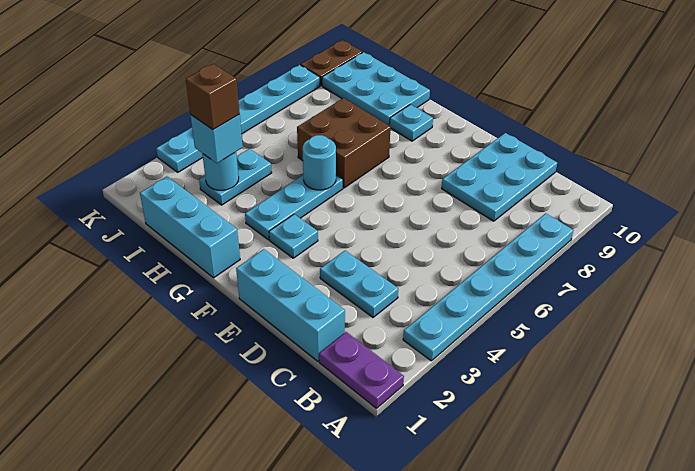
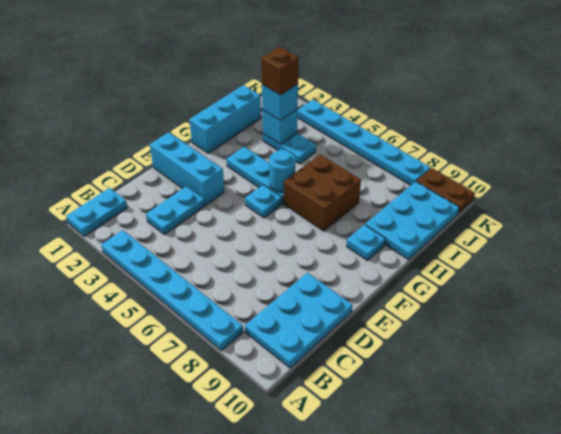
purple plate A1:B1 level 1 -> cyan plate A1:B1 level 1
cyan brick C1:E1 level 1 -> cyan brick E1:E3 level 1
cyan plate C8:D10 level 1 -> cyan plate B9:D10 level 1
cyan plate F3 level 1 -> cyan plate F5 level 1
cyan round brick I3 level 2 -> cyan brick I3 level 2

